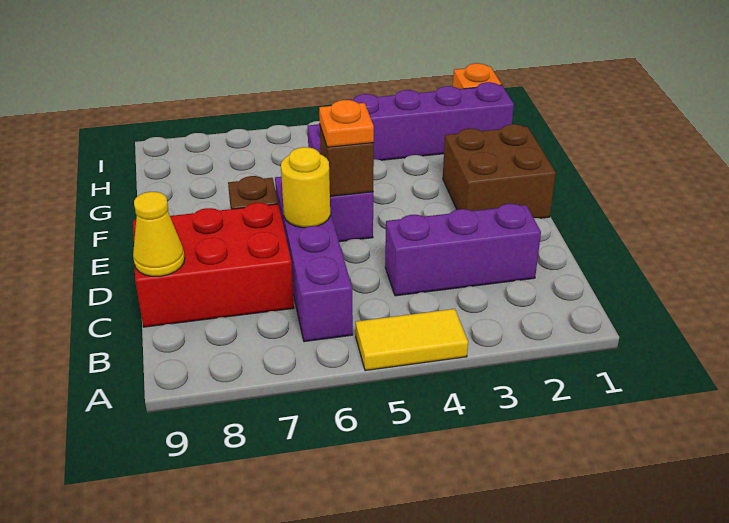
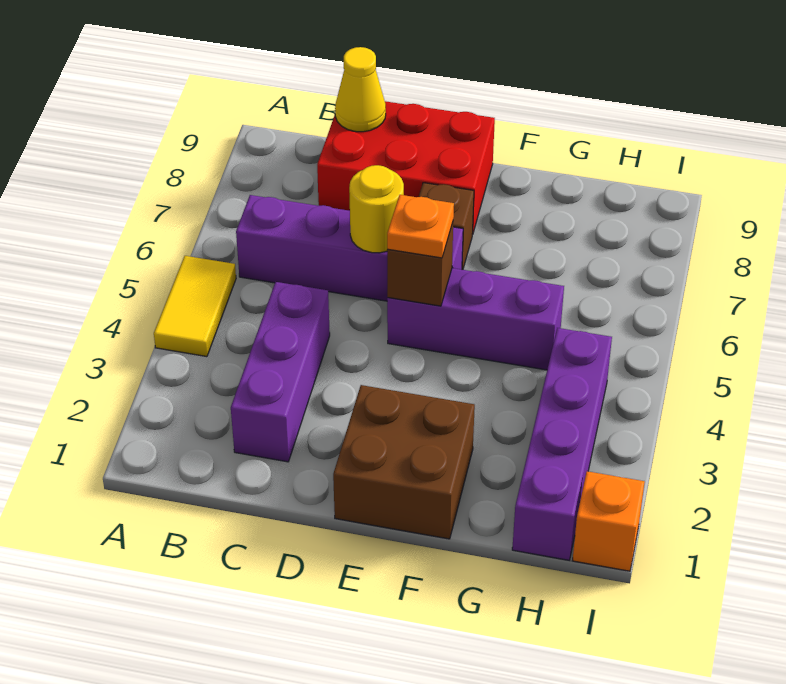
red brick C7:D9 level 1 -> red brick C8:E9 level 1

